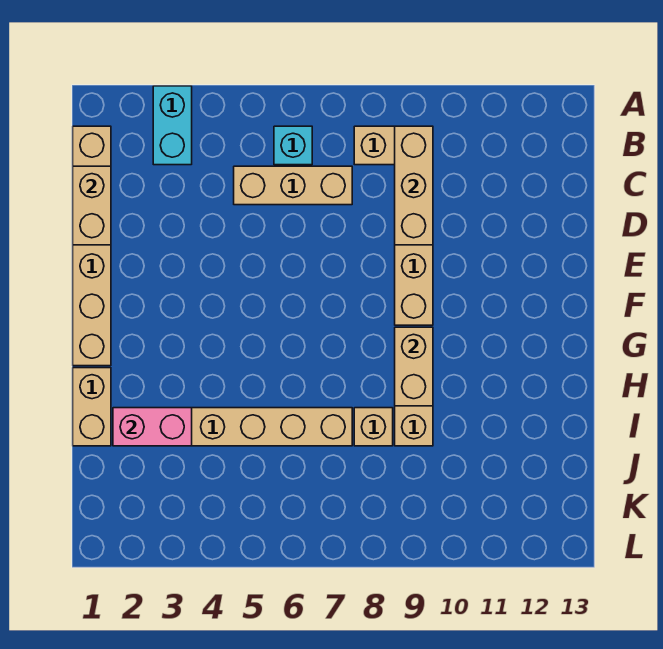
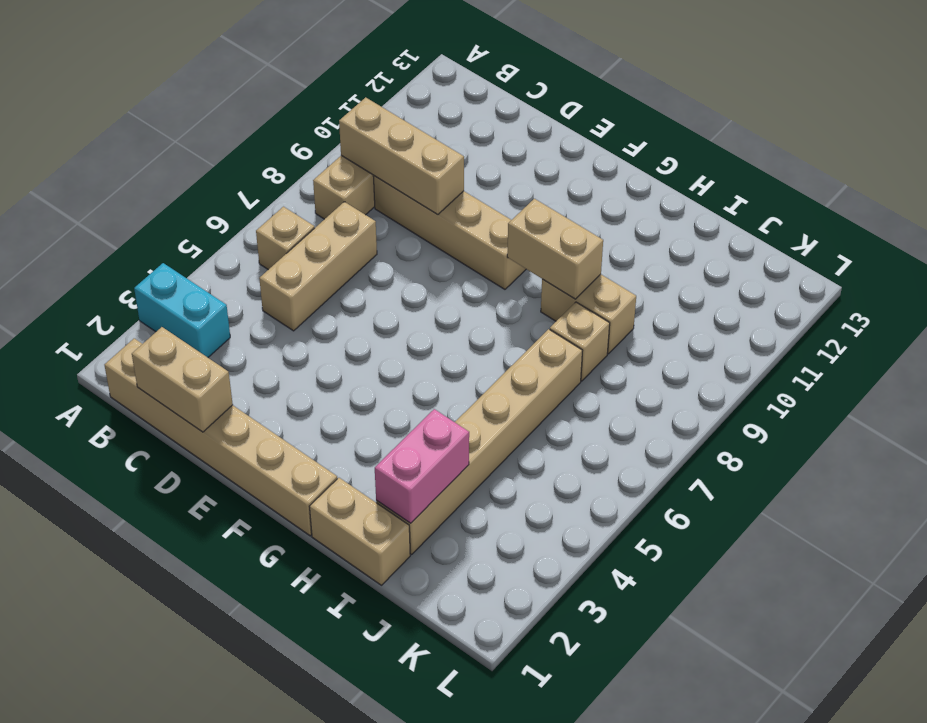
cyan brick B6 level 1 -> tan brick B6 level 1

